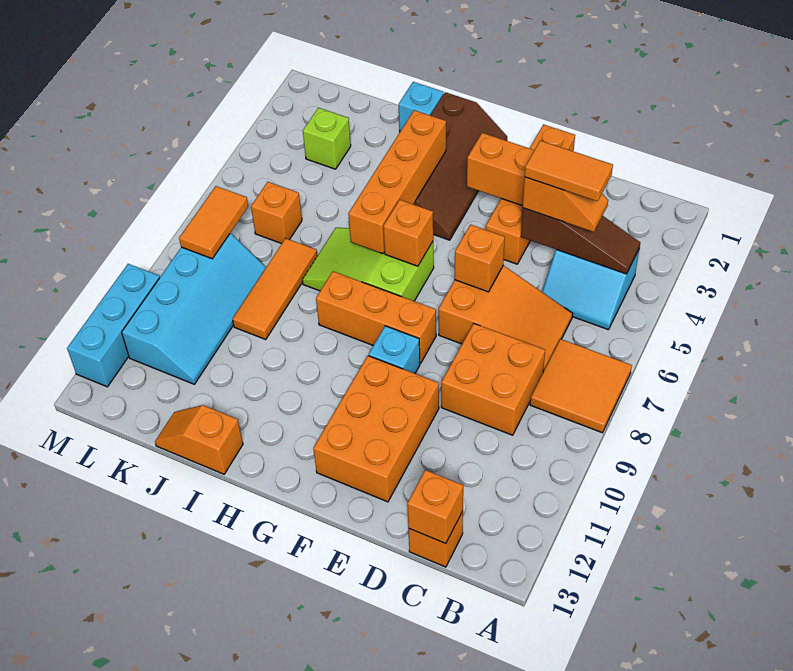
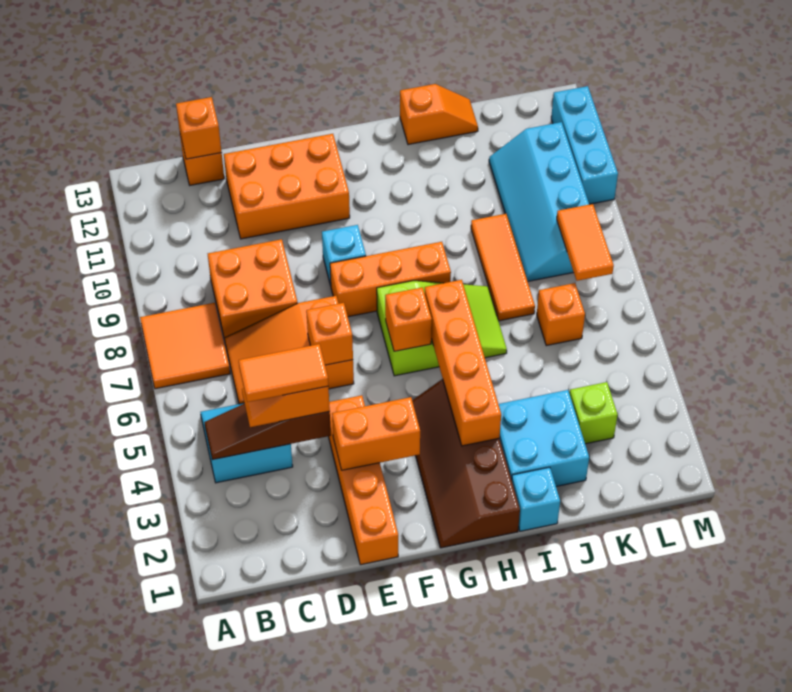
orange brick E10:F12 level 1 -> orange brick D11:F12 level 1
none -> cyan brick I2:J3 level 1

